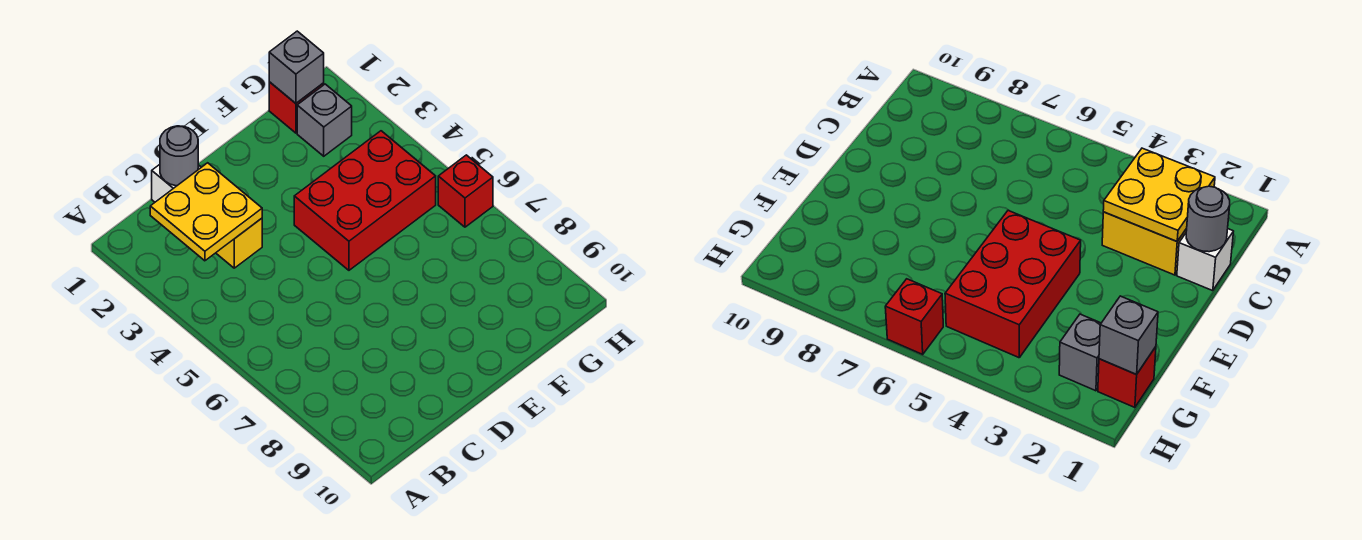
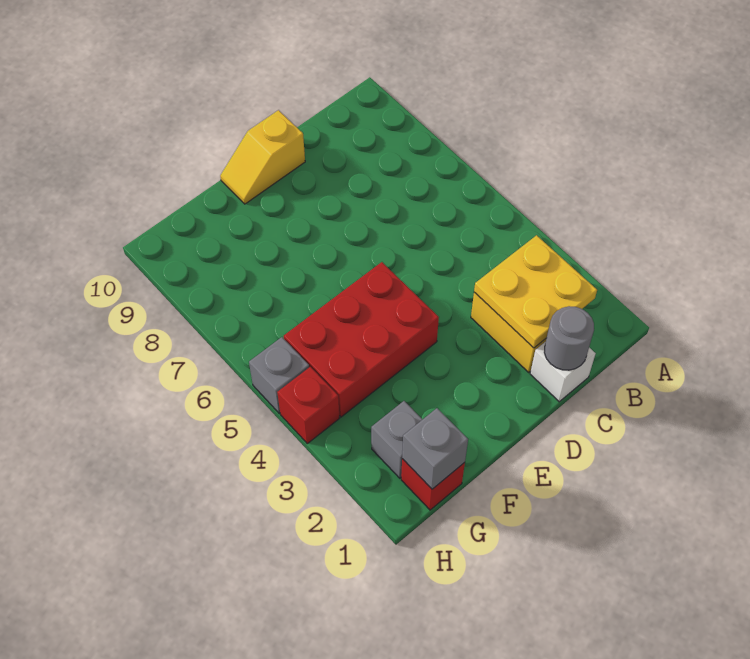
none -> yellow slope D10:E10 level 1 top D
none -> grey brick H5 level 1
red brick H6 level 1 -> red brick H4 level 1

